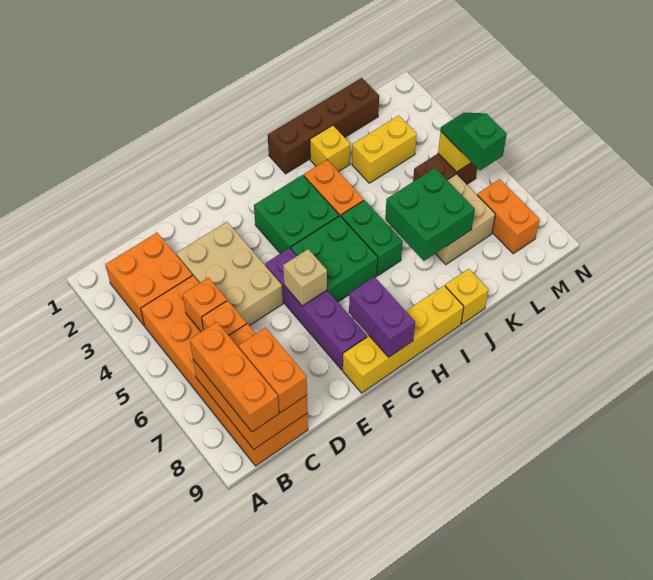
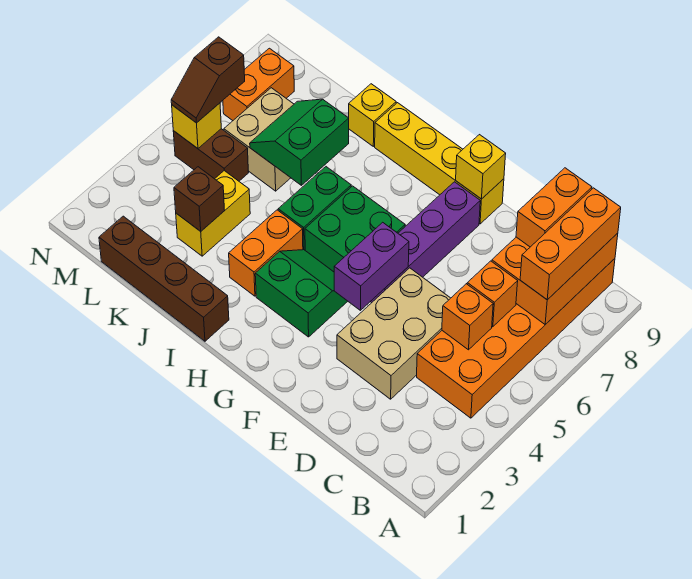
orange brick B2:C3 level 1 -> none
tan brick F6 level 2 -> none
green brick G3:H4 level 1 -> green slope G3:H4 level 1 top 3
purple brick G8:G9 level 2 -> purple brick F4:F5 level 2
yellow brick J2 level 1 -> yellow brick F9 level 2
green brick J6:K7 level 2 -> green slope J6:K7 level 2 top J
yellow brick K3:L3 level 1 -> yellow brick K3:K4 level 1
none -> brown brick K3 level 2
green slope M5:M6 level 3 top 6 -> brown slope M5:M6 level 3 top 6

